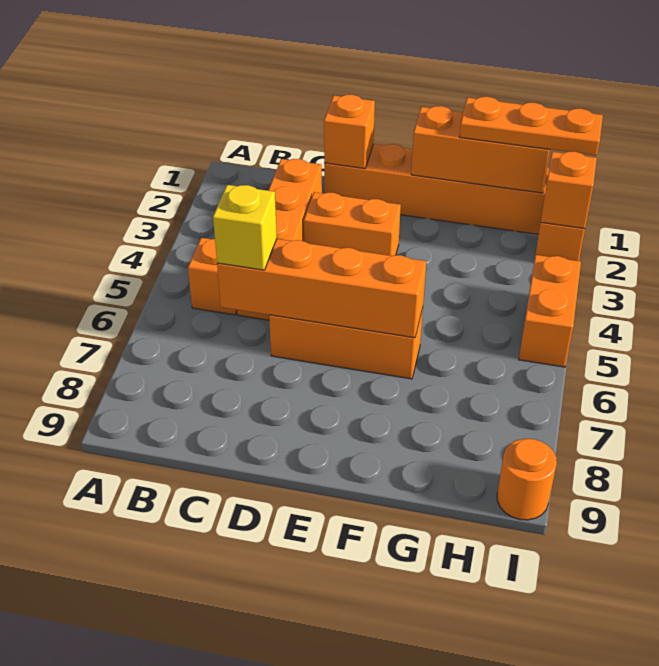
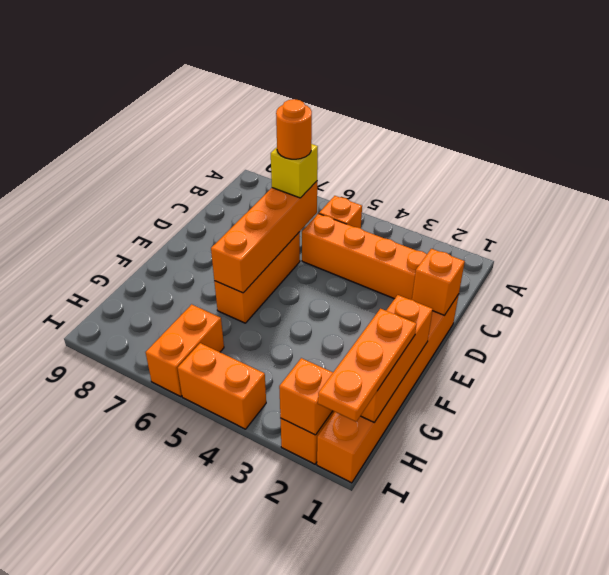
orange brick D3:E3 level 1 -> orange brick H6:I6 level 1
orange round brick I9 level 1 -> orange round brick C6 level 4

